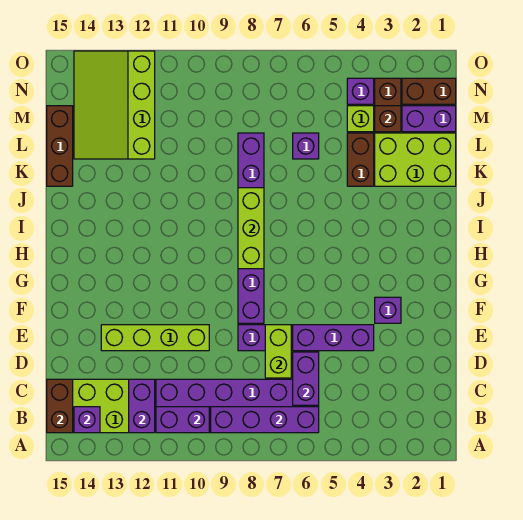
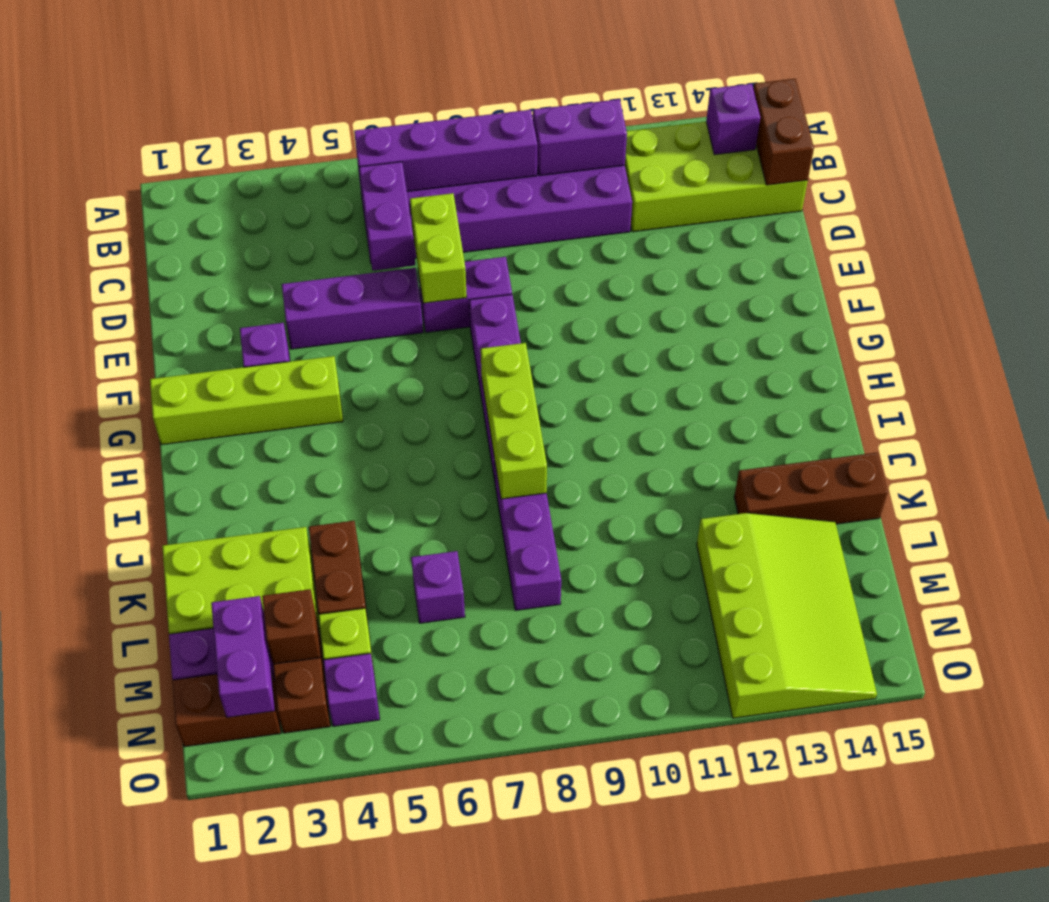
purple brick B12:C12 level 2 -> purple brick M2:N2 level 2
lime brick E10:E13 level 1 -> lime brick G1:G4 level 1
brown brick K15:M15 level 1 -> brown brick K13:K15 level 1

